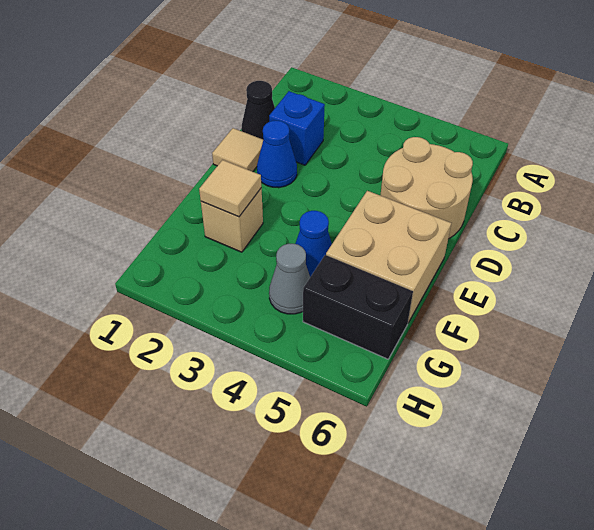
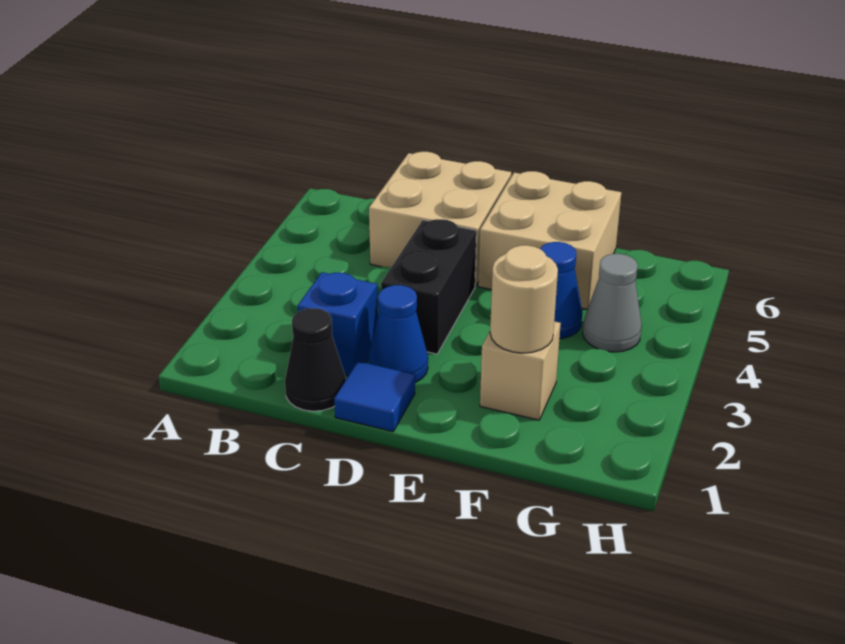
tan round brick C5:D6 level 1 -> tan brick C5:D6 level 1
tan tile D1 level 1 -> blue tile D1 level 1
tan tile F2 level 2 -> tan round brick F2 level 2
black brick G5:G6 level 1 -> black brick D3:D4 level 1

